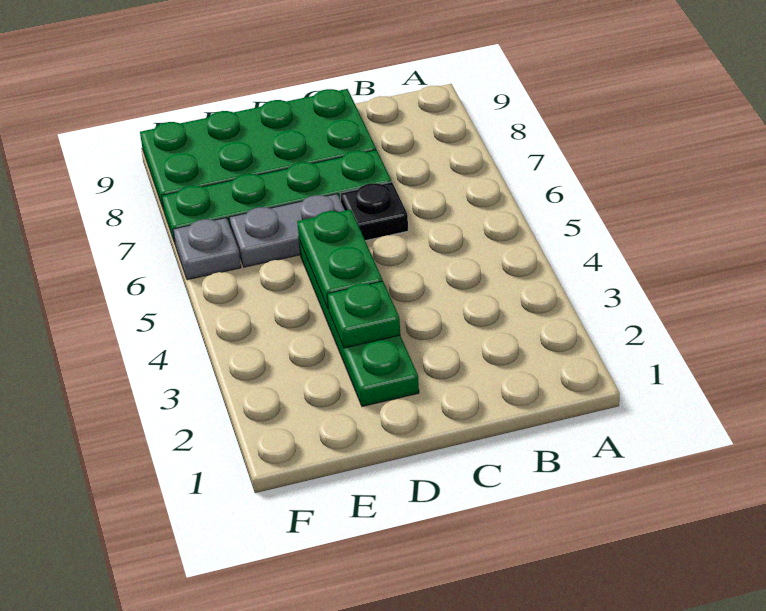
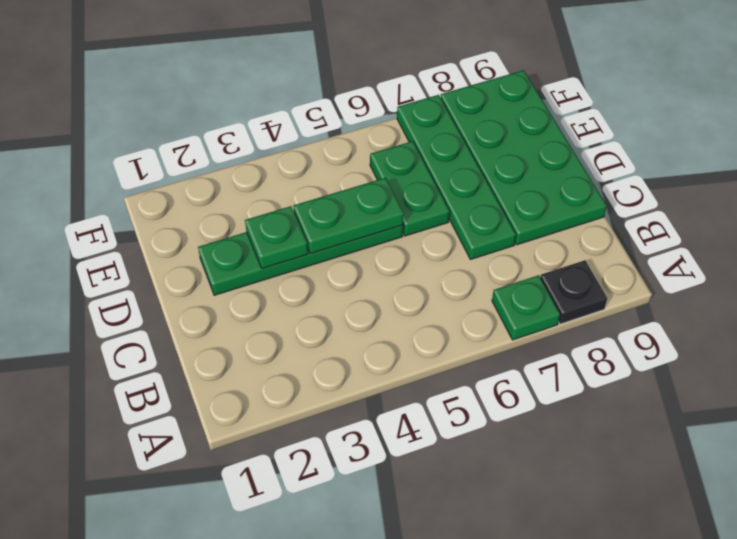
none -> green plate A7 level 1
black plate C6 level 1 -> black plate A8 level 1
grey plate D6:E6 level 1 -> green plate D6:E6 level 1
grey plate F6 level 1 -> none

